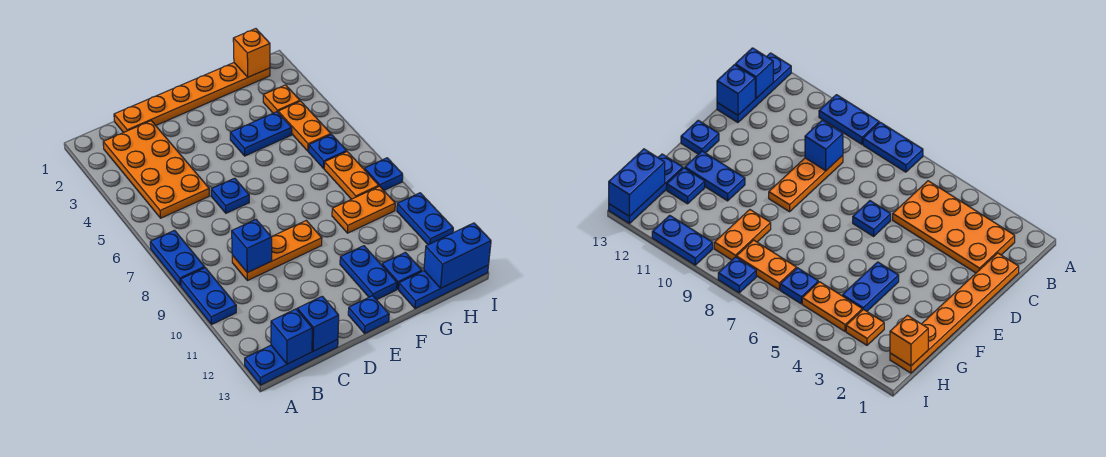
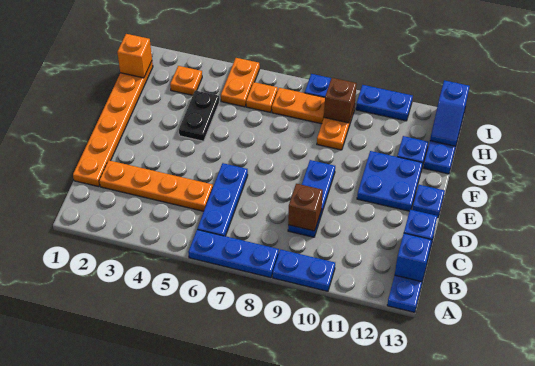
blue plate A7:A8 level 1 -> blue plate A6:A8 level 1
orange plate B2:C5 level 1 -> orange plate C2:C5 level 1
orange plate C9:E9 level 1 -> blue plate C9:E9 level 1
blue brick C9 level 2 -> brown brick C9 level 2
blue plate D6 level 1 -> blue plate B6:D6 level 1
blue plate F4:G4 level 1 -> black plate F4:G4 level 1
blue plate F11:F12 level 1 -> blue plate E11:F12 level 1
orange plate H4:H5 level 1 -> orange plate H5:I5 level 1
blue plate H6 level 1 -> orange plate H6 level 1
none -> brown brick H9 level 2
blue brick H13:I13 level 2 -> blue slope H13:I13 level 2 top I

